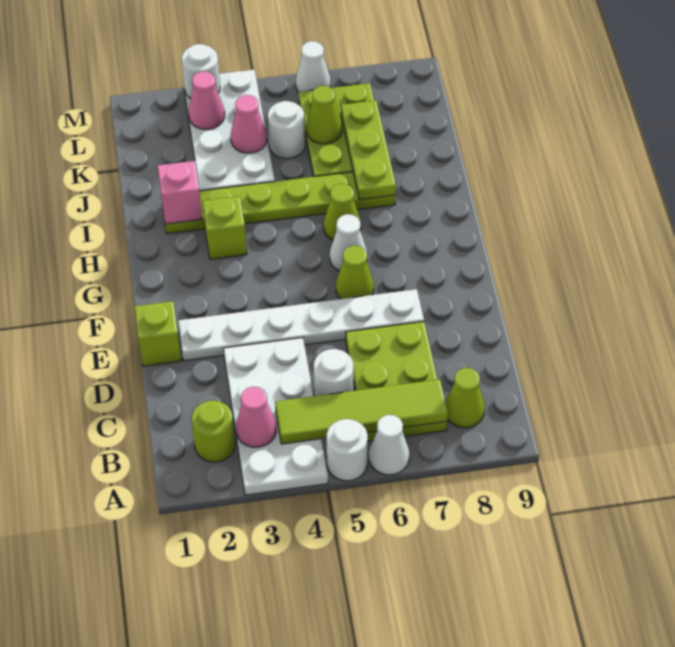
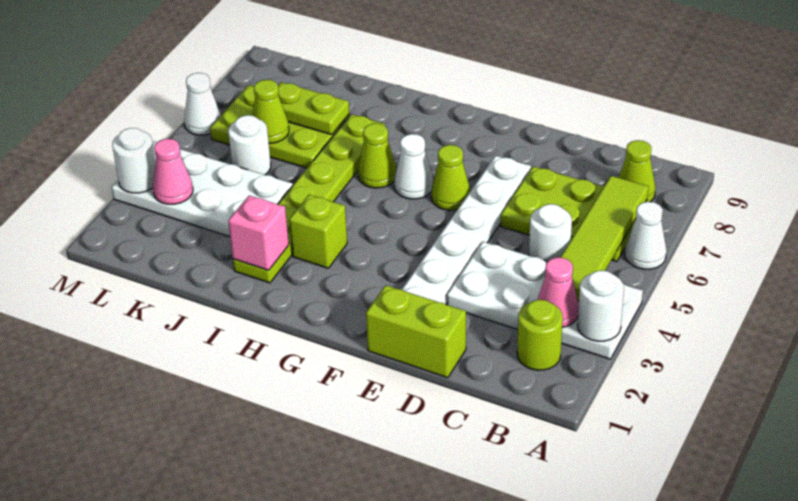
white round brick A5 level 1 -> white round brick A3 level 2
lime brick E1 level 1 -> lime brick D1:E1 level 1
lime plate I7:K7 level 2 -> lime plate J7:K7 level 2
pink cone K4 level 2 -> none

